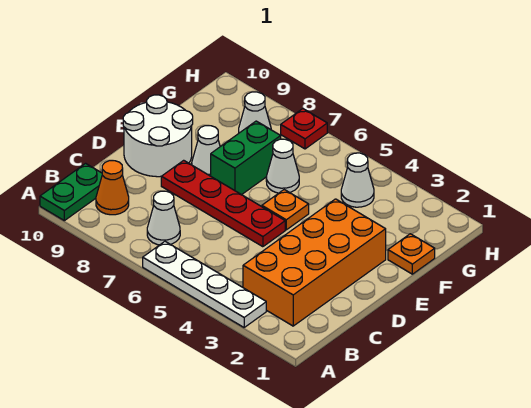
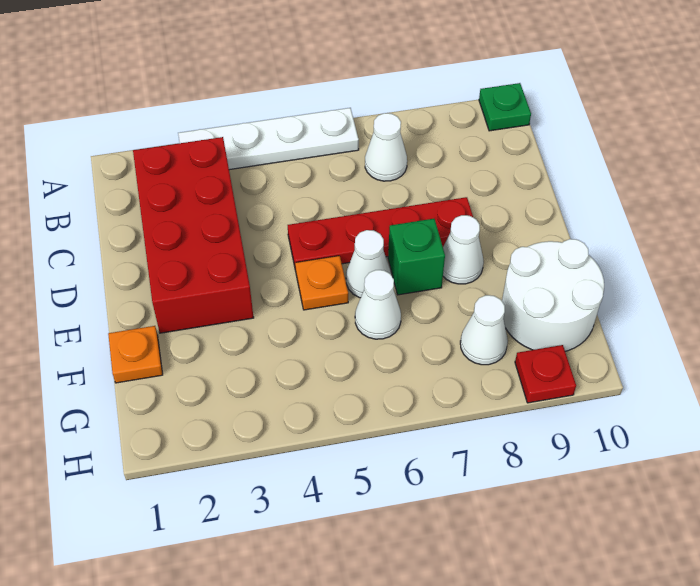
green plate A10:B10 level 1 -> green plate A10 level 1
orange brick B2:E3 level 1 -> red brick B2:E3 level 1
orange cone B9 level 1 -> none
white round brick D9:E10 level 1 -> white round brick F9:G10 level 1
green brick E7:F7 level 1 -> green brick E7 level 1
white cone G4 level 1 -> white cone E6 level 1
red plate H7 level 1 -> red plate H9 level 1

